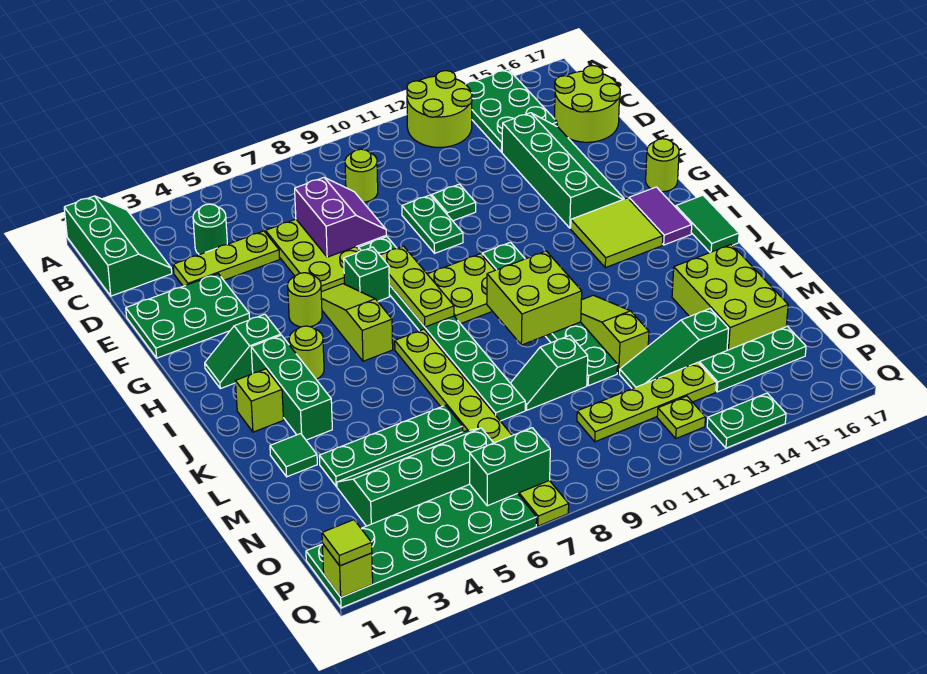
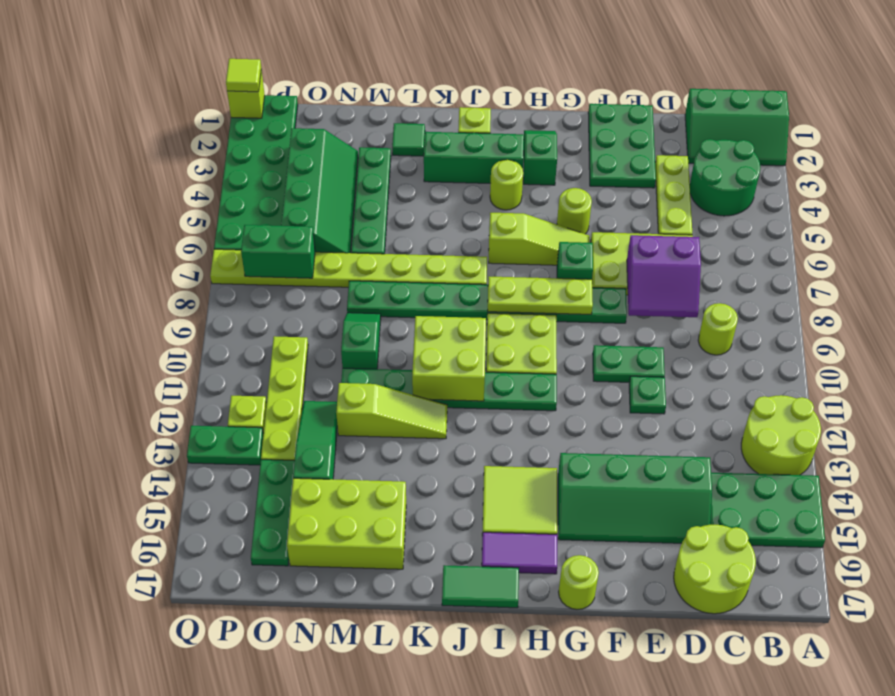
green round brick C4 level 1 -> green round brick B3:C4 level 1
green brick P6:P7 level 2 -> green brick O7:P7 level 2
green plate Q13:Q14 level 1 -> green plate P13:Q13 level 1

